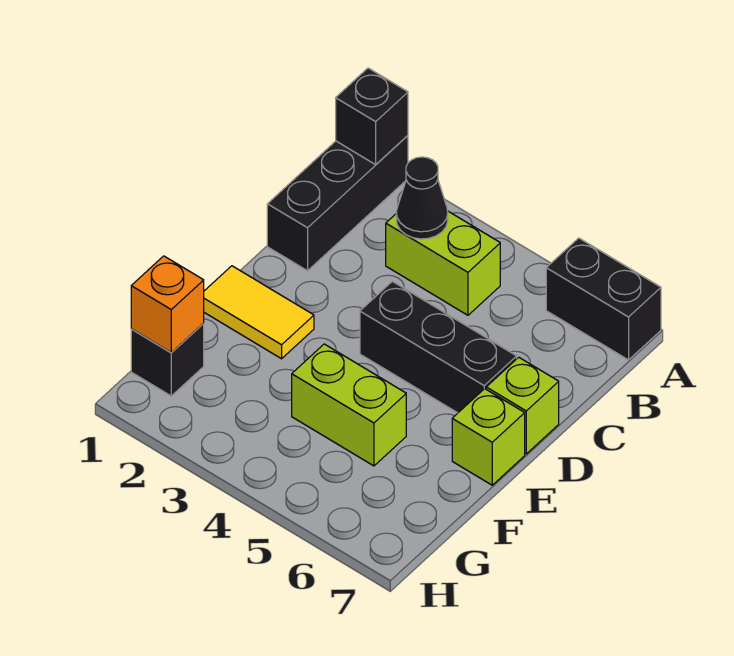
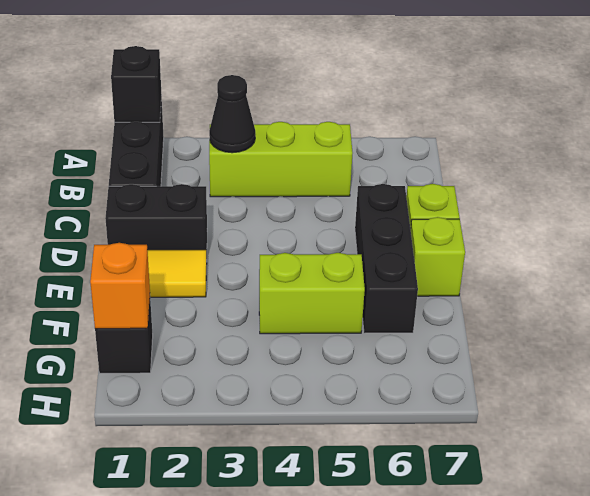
black brick A6:A7 level 1 -> black brick D1:D2 level 1
lime brick B3:B4 level 1 -> lime brick B3:B5 level 1
black brick D4:D6 level 1 -> black brick D6:F6 level 1

